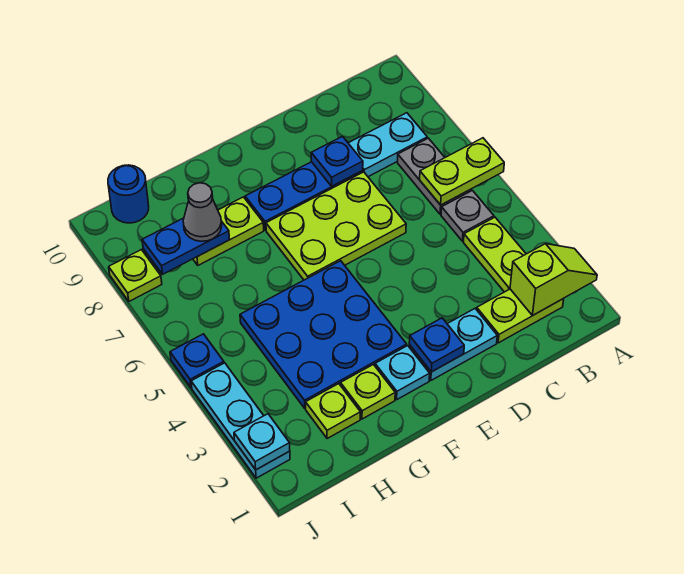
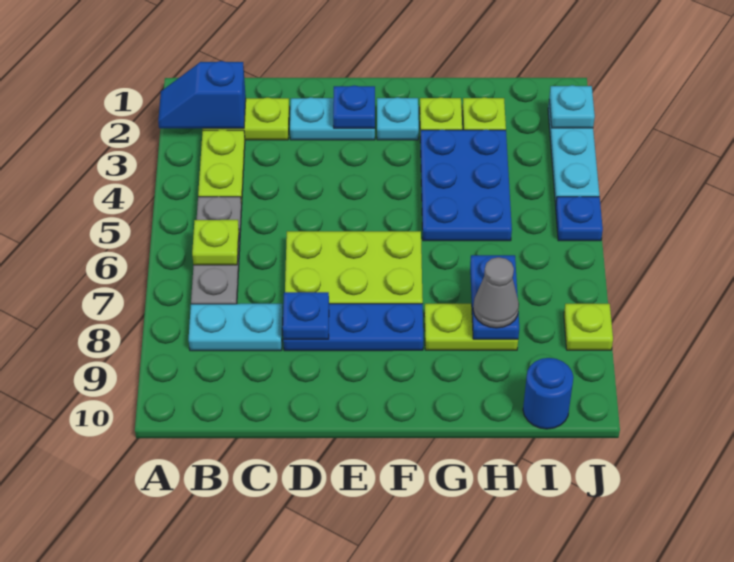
lime slope A2:B2 level 2 top B -> blue slope A2:B2 level 2 top B
lime plate A6:B6 level 2 -> lime plate B6 level 2
blue plate F3:H5 level 1 -> blue plate G3:H5 level 1
blue plate H8:I8 level 2 -> blue plate H7:H8 level 2

